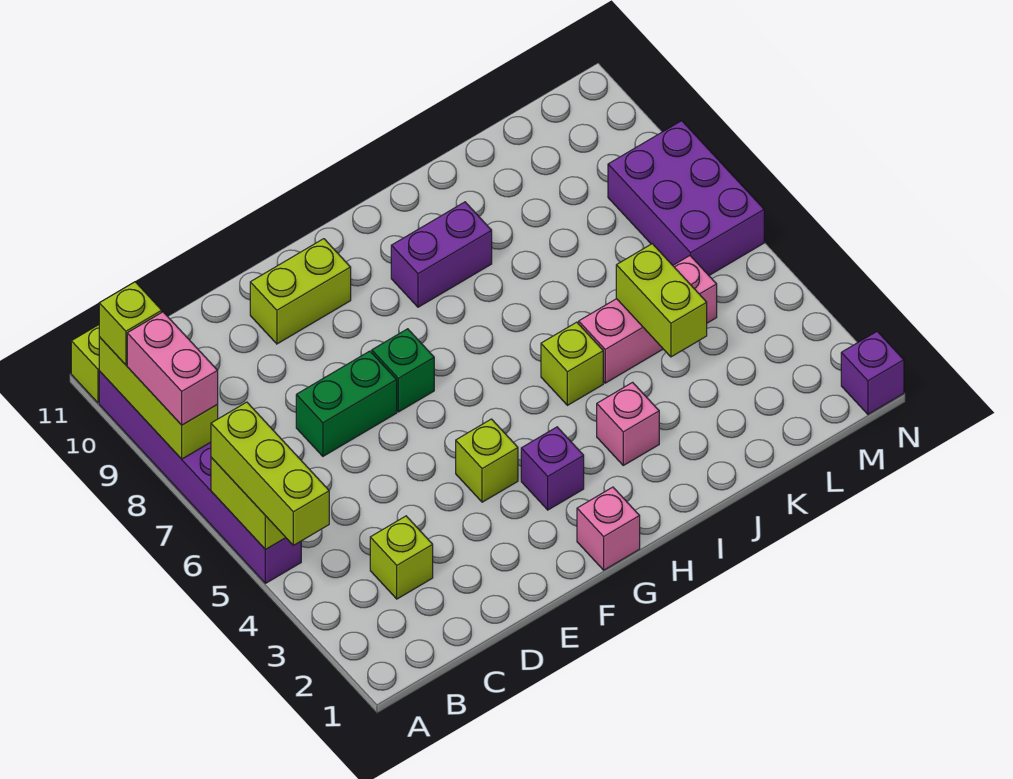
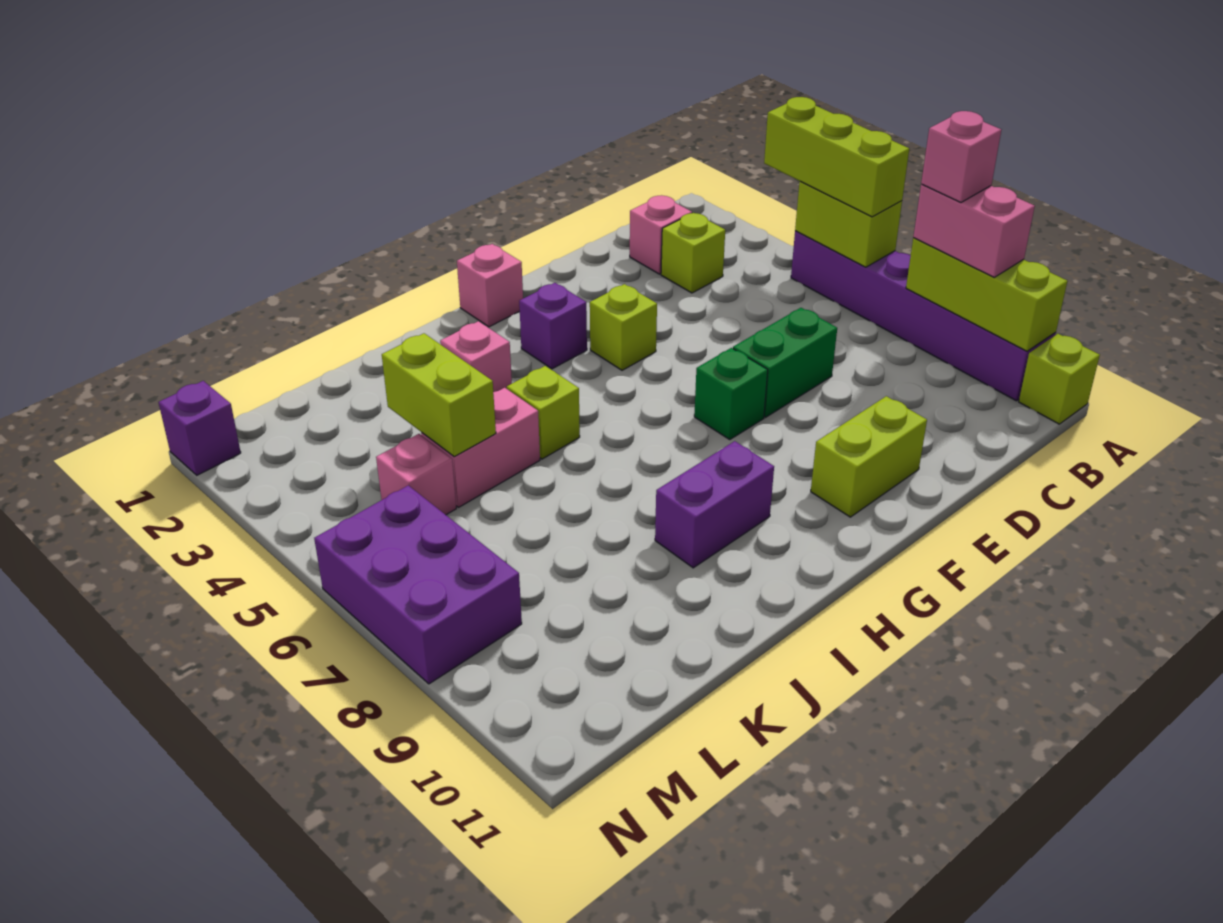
none -> pink brick A8 level 4
lime brick A10 level 3 -> none
none -> pink brick C2 level 1

